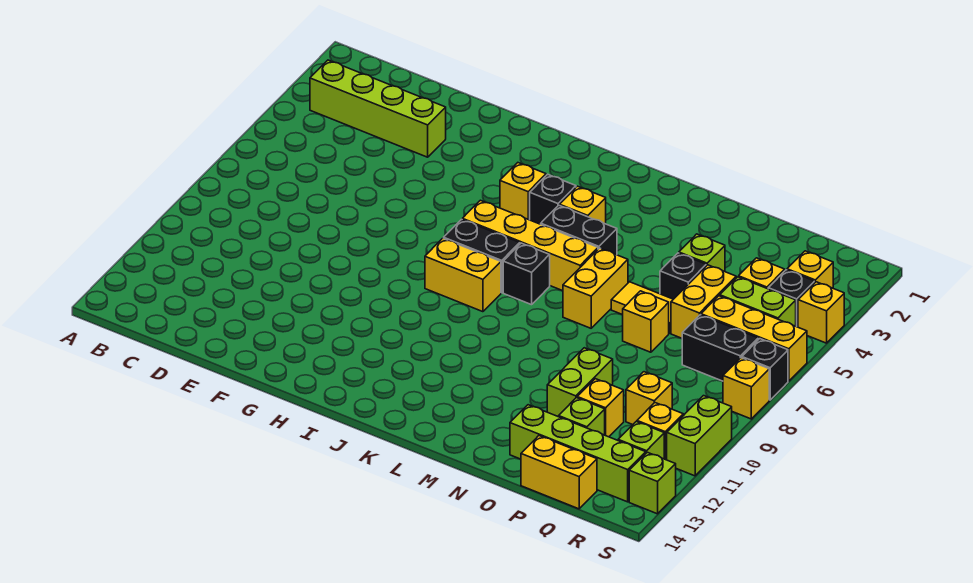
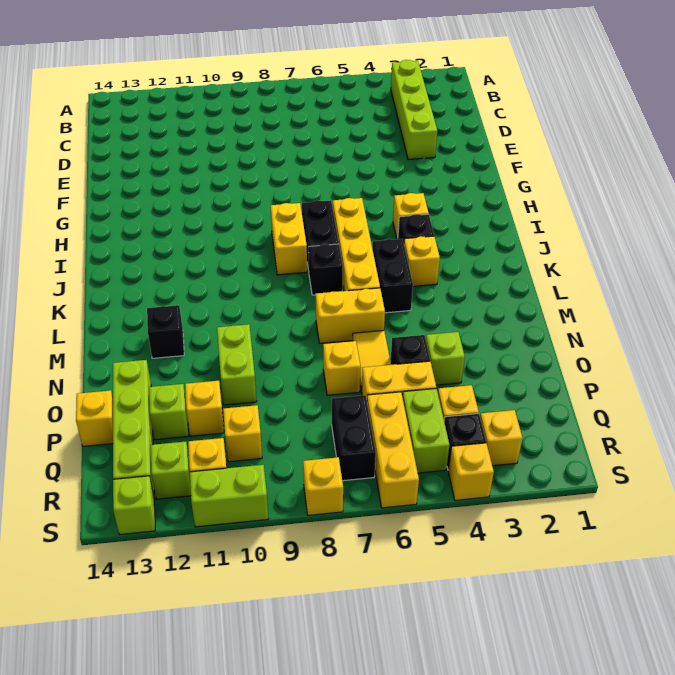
lime brick O10:O11 level 1 -> lime brick N10:O10 level 1
yellow brick P14:Q14 level 1 -> yellow brick P14 level 1
black brick S7 level 1 -> black brick M12 level 1

